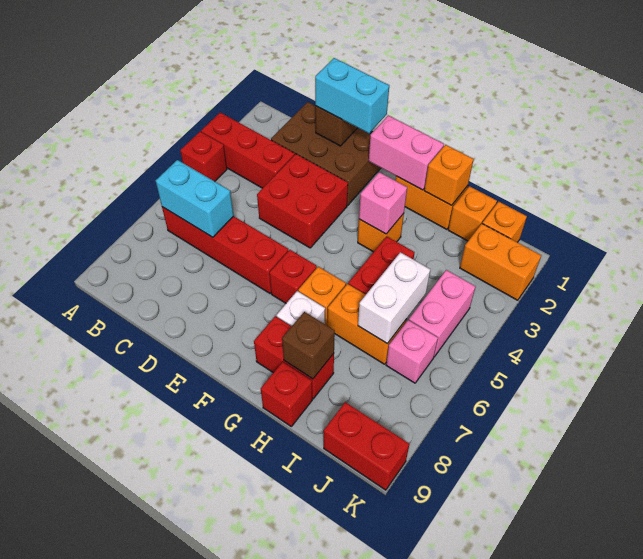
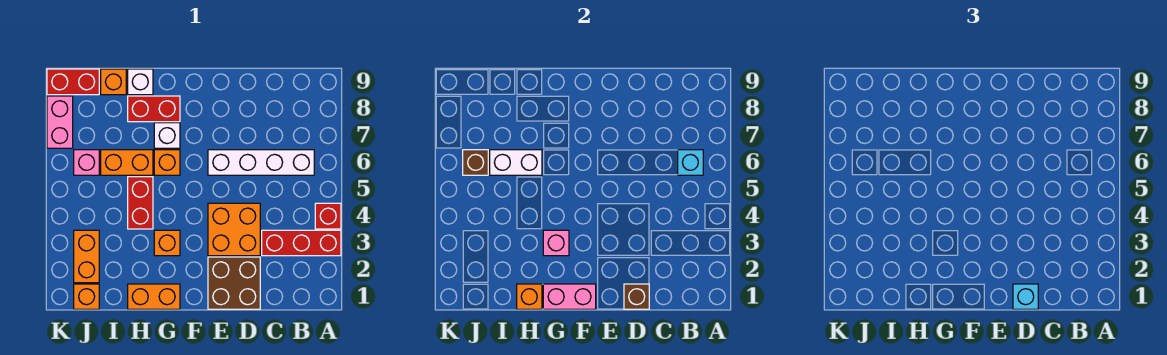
red brick B6:E6 level 1 -> white brick B6:E6 level 1
cyan brick B6:C6 level 2 -> cyan brick B6 level 2
brown brick C1:E2 level 1 -> brown brick D1:E2 level 1
cyan brick D1:E1 level 3 -> cyan brick D1 level 3
red brick D3:E4 level 1 -> orange brick D3:E4 level 1
red brick F6 level 1 -> none
brown brick H8 level 2 -> brown brick J6 level 2
red brick H9 level 1 -> white brick H9 level 1
orange brick I1 level 1 -> orange brick I9 level 1
white brick I5:I6 level 2 -> white brick H6:I6 level 2
orange brick J2:K2 level 1 -> orange brick J2:J3 level 1
pink brick J4:J5 level 1 -> pink brick K7:K8 level 1

